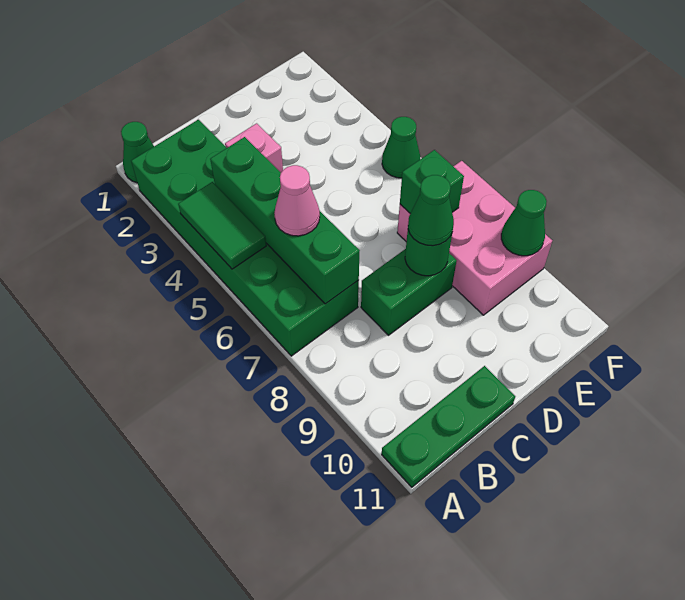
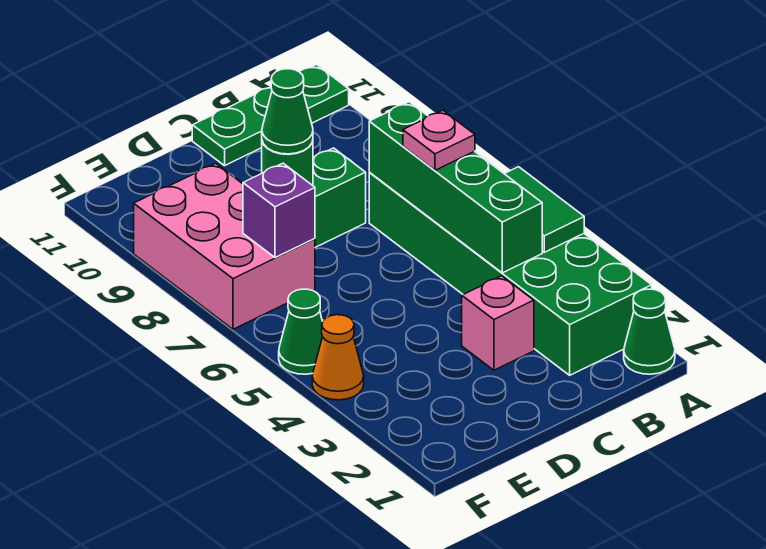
pink cone B6 level 3 -> pink plate B6 level 3
green brick E7 level 2 -> purple brick E7 level 2
none -> orange cone F4 level 1
green cone F9 level 2 -> none

